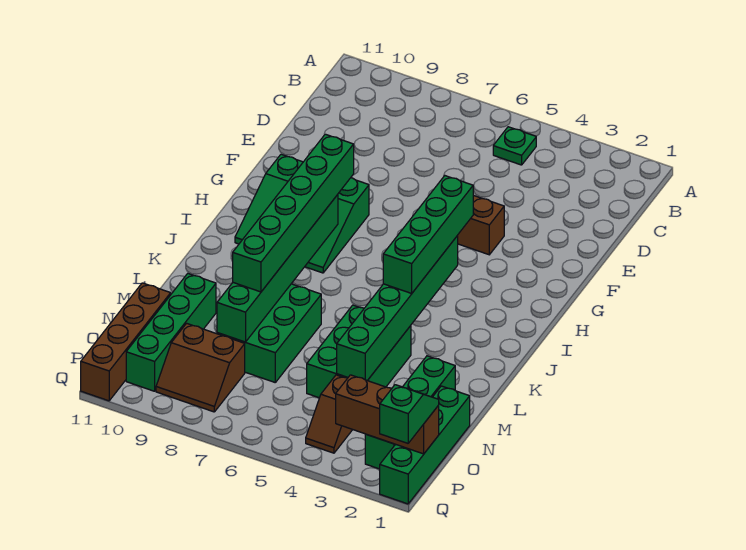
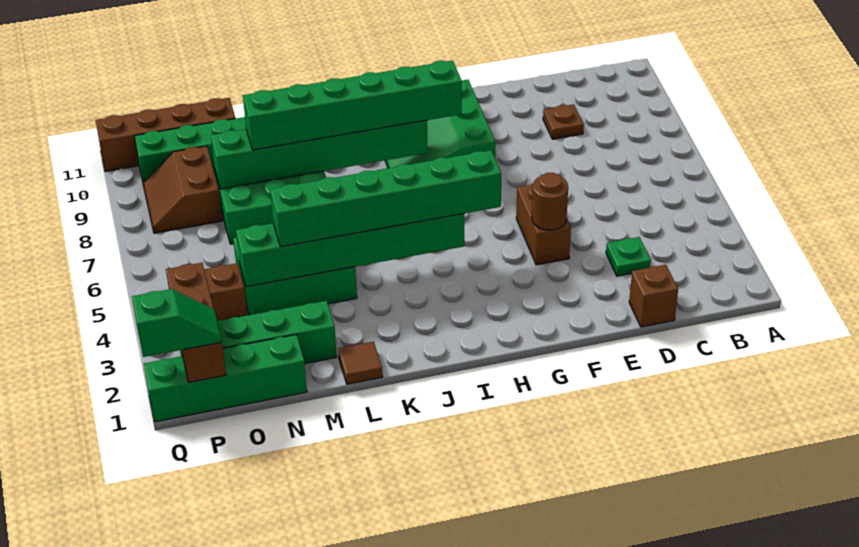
green plate B5 level 1 -> green plate D3 level 1
none -> brown brick D1 level 1
none -> brown plate D9 level 1
none -> brown round brick F4 level 2
green brick H4:K4 level 3 -> green brick H4:M4 level 3
none -> brown tile L1 level 1

